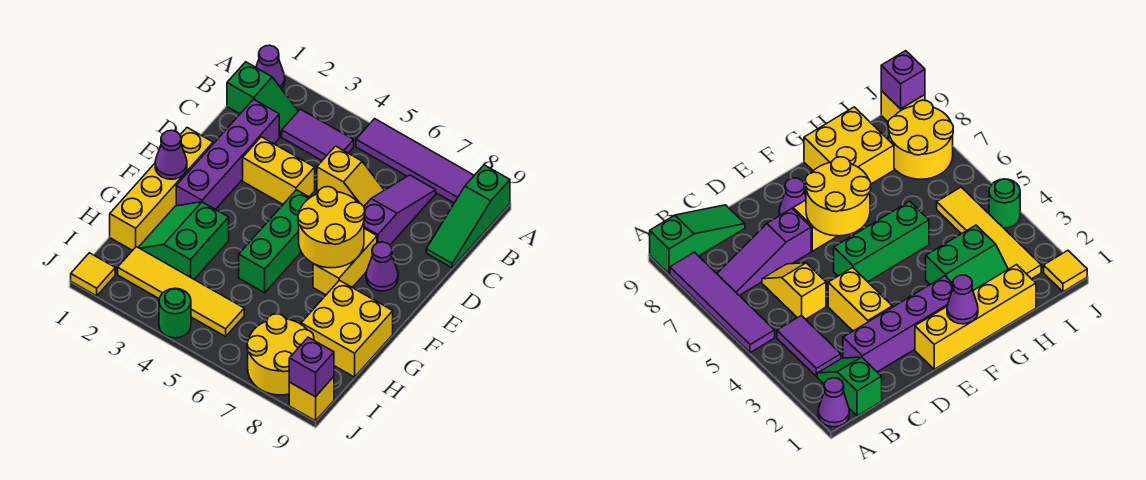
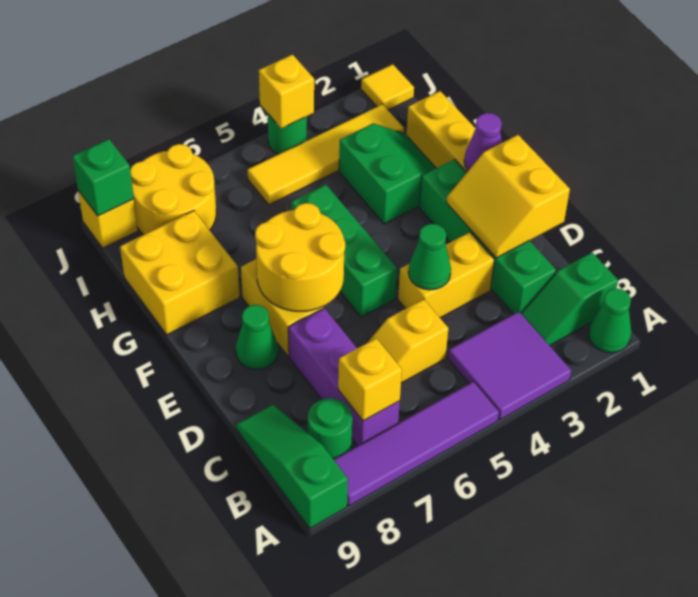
purple cone A1 level 1 -> green cone A1 level 1
purple tile B3:B4 level 1 -> purple tile A3:B4 level 1
purple slope B7:D7 level 1 top D -> purple brick B7:D7 level 1
none -> yellow brick B7 level 2
none -> green round brick B8 level 1
purple brick C2:F2 level 1 -> green brick C2:F2 level 1
none -> yellow slope D1:E2 level 2 top 1
none -> green cone D4 level 2
purple cone E8 level 1 -> green cone E8 level 1
none -> yellow brick J4 level 2
purple brick J9 level 2 -> green brick J9 level 2

